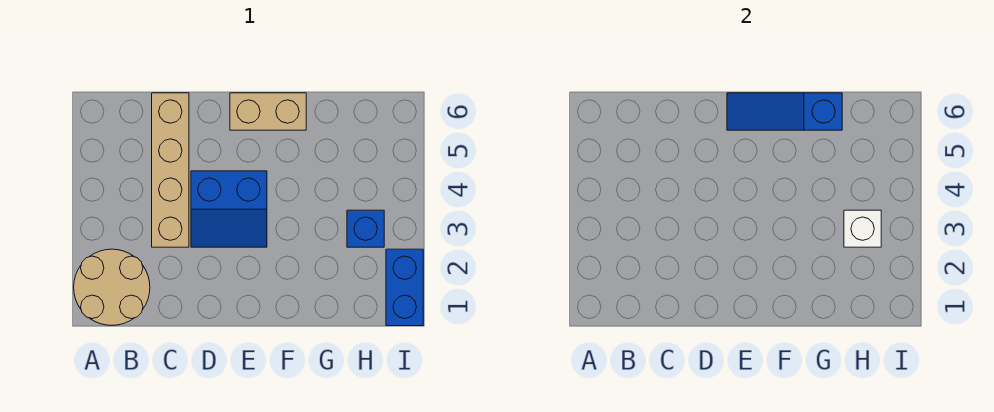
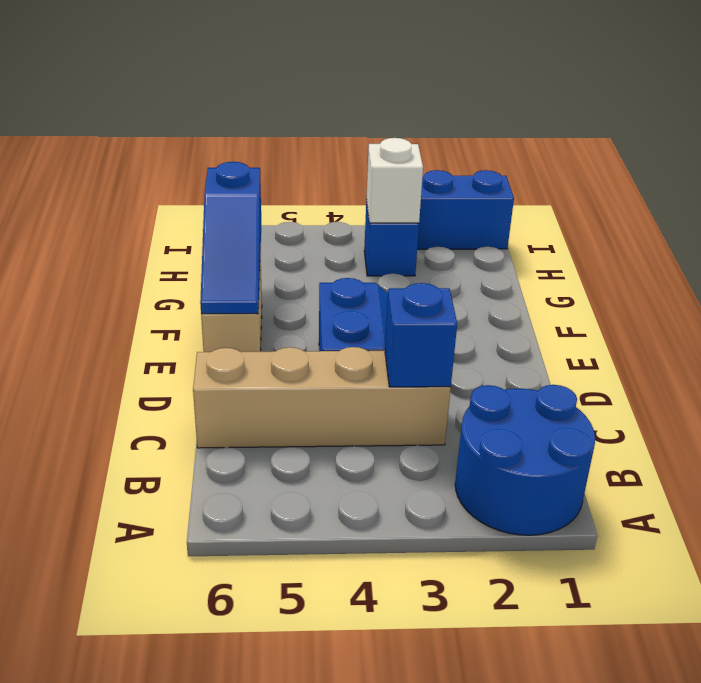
tan round brick A1:B2 level 1 -> blue round brick A1:B2 level 1
none -> blue brick C3 level 2

